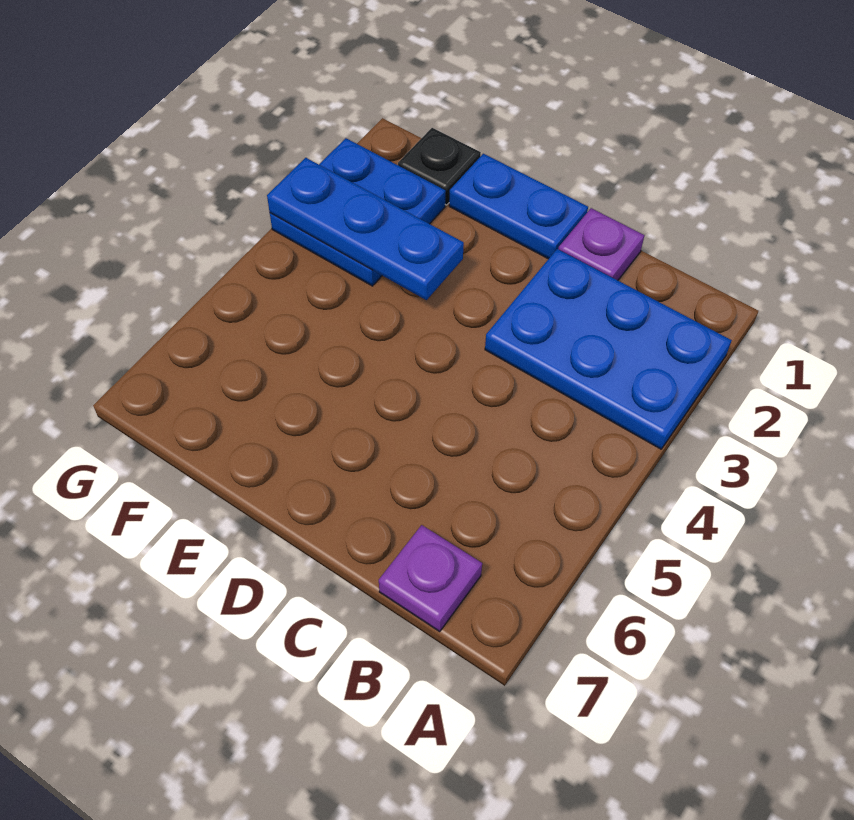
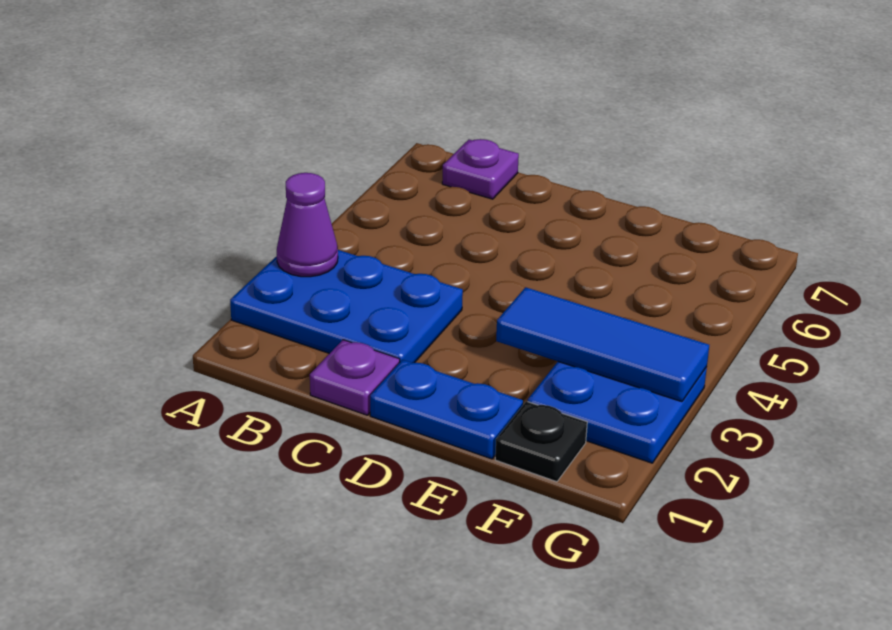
none -> purple cone A3 level 2
blue plate E3:G3 level 2 -> blue tile E3:G3 level 2

